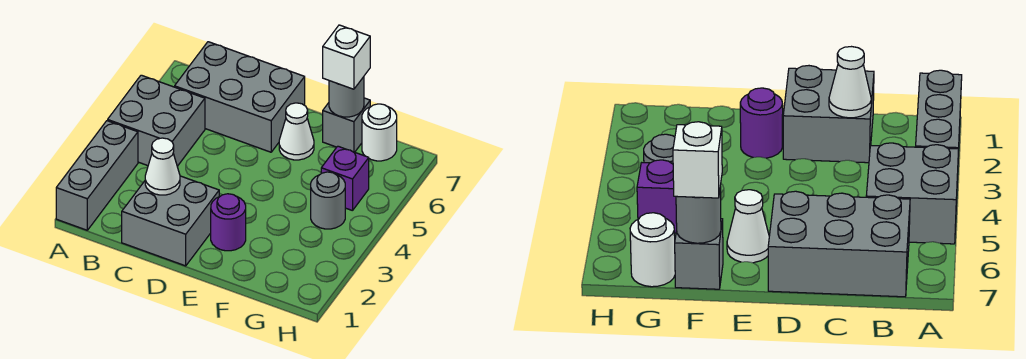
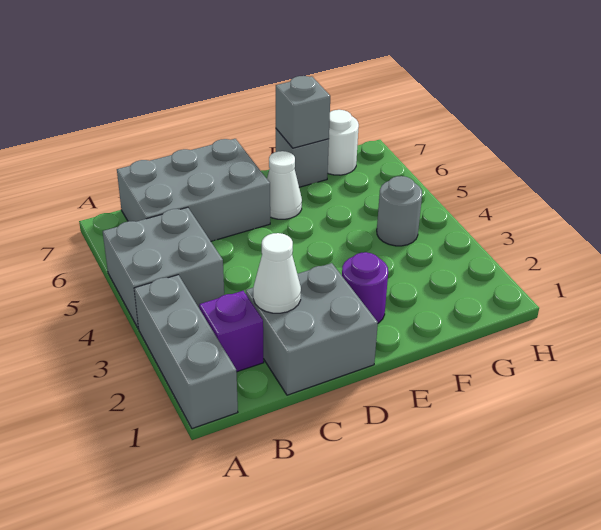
grey round brick F7 level 2 -> grey brick F7 level 2
white brick F7 level 3 -> none
purple brick G5 level 1 -> purple brick B2 level 1

